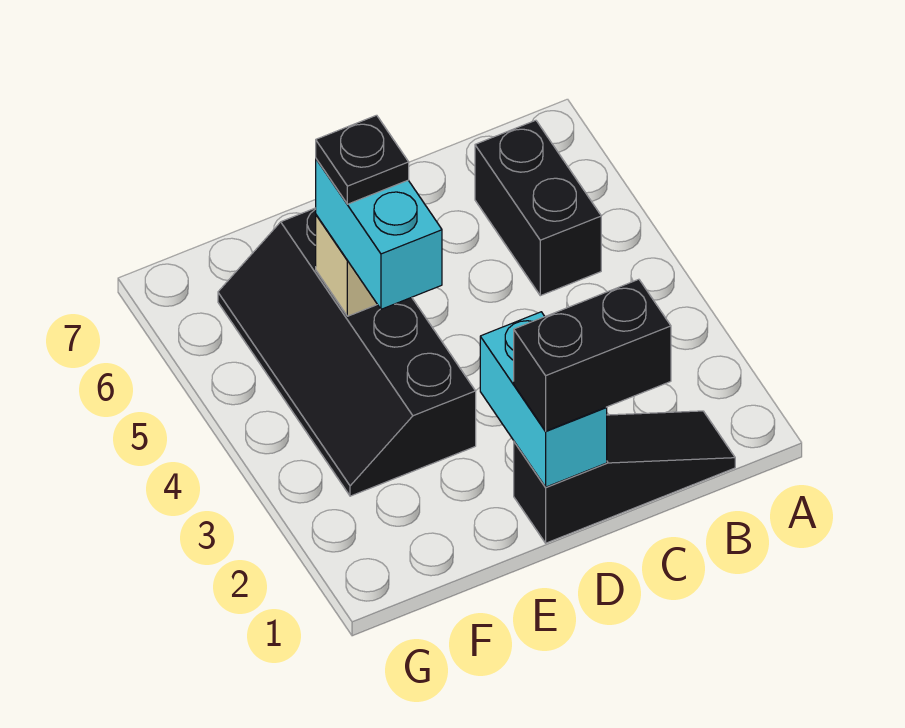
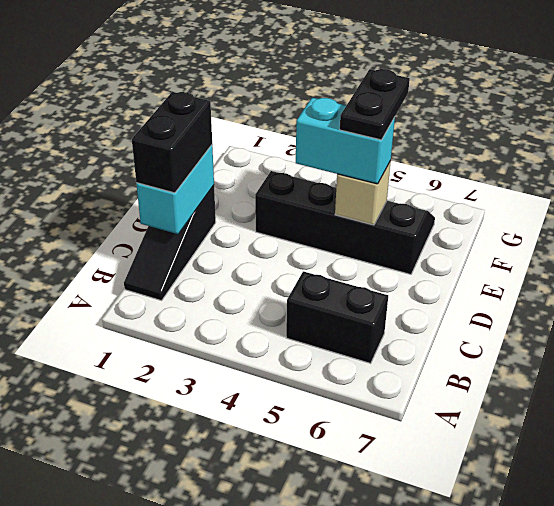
cyan brick D1:D2 level 2 -> cyan brick C1:D1 level 2
black plate E5 level 4 -> black plate E5:F5 level 4

